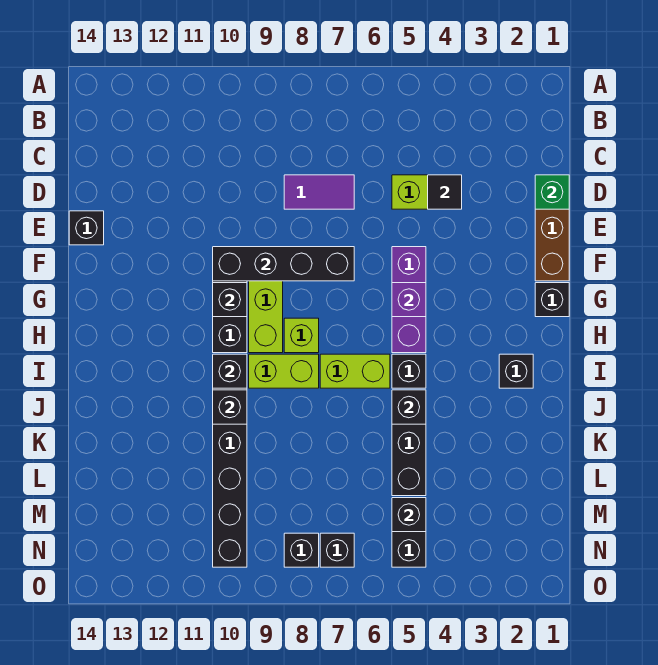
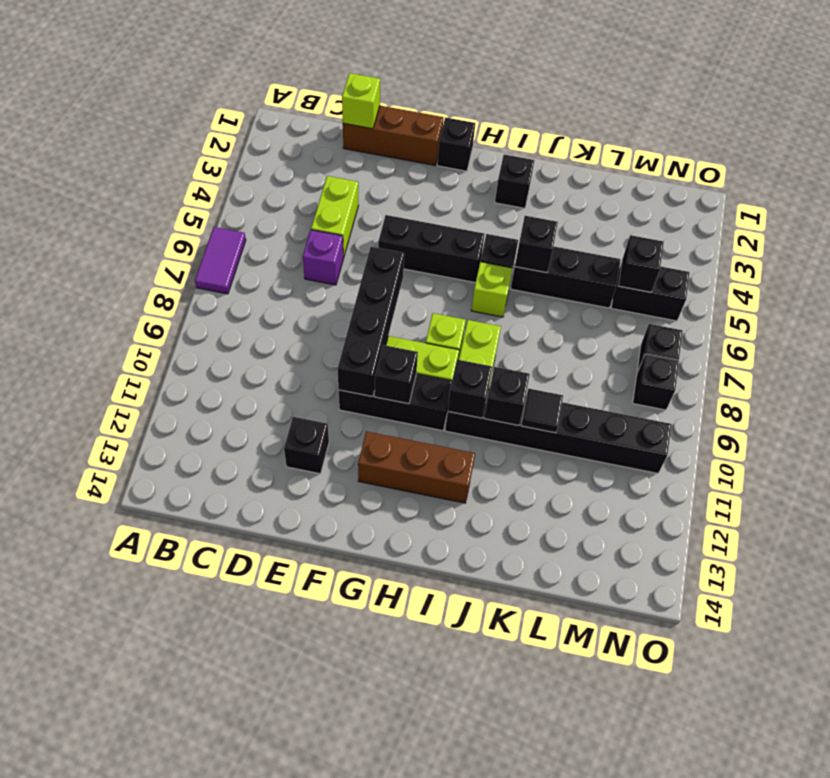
green brick D1 level 2 -> lime brick D1 level 2
black tile D4 level 2 -> black tile K10 level 2
purple tile D7:D8 level 1 -> purple tile A6:A7 level 1
black brick E14 level 1 -> black brick E12 level 1
purple brick F5:H5 level 1 -> black brick F5:H5 level 1
purple brick G5 level 2 -> purple brick D6 level 1
none -> brown brick G12:I12 level 1
lime brick I6:I7 level 1 -> lime brick I6 level 1

